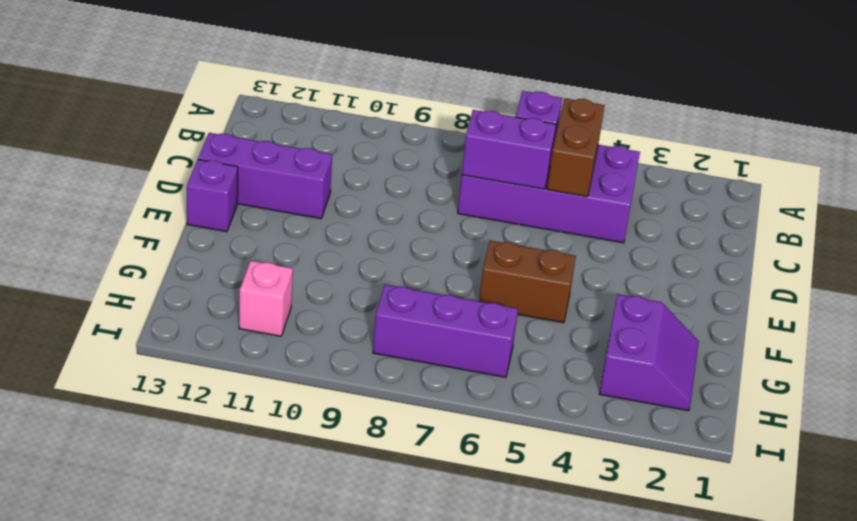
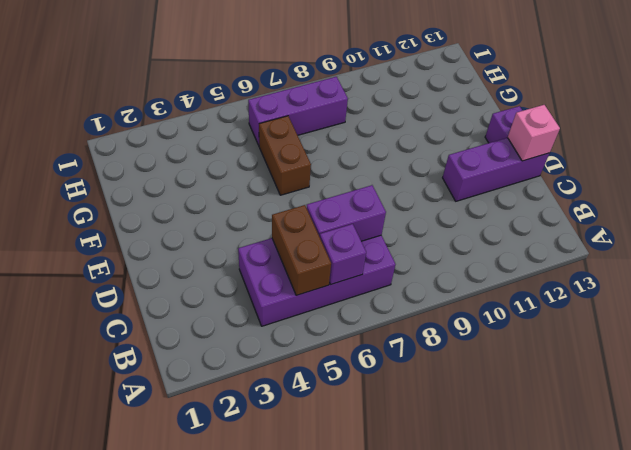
brown brick F5:F6 level 1 -> brown brick F6:G6 level 1
purple slope G2:H3 level 1 top 3 -> none
pink brick H11 level 1 -> pink brick D13 level 2

